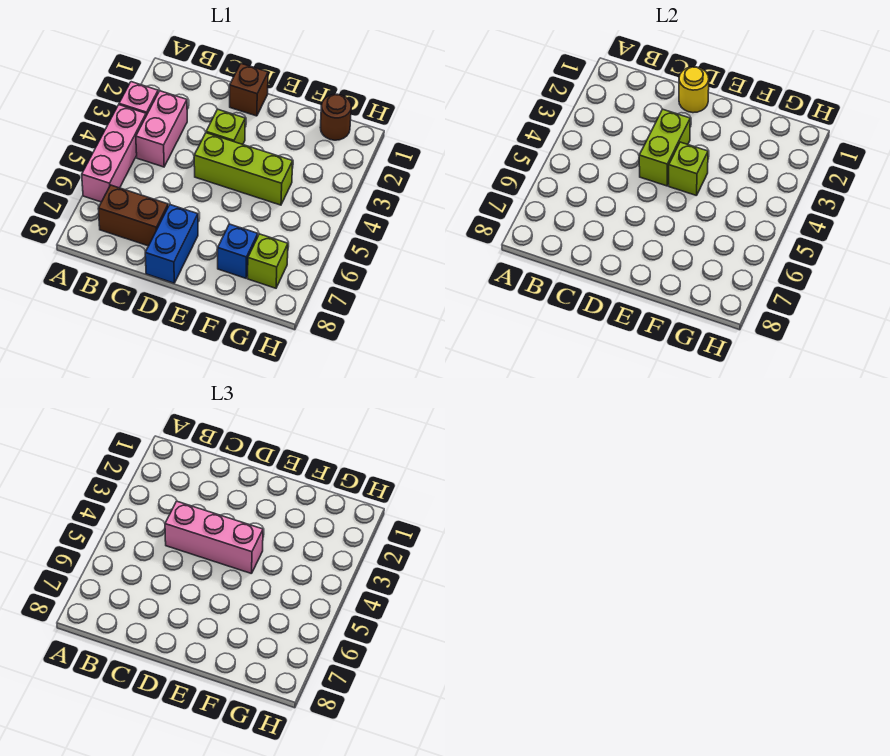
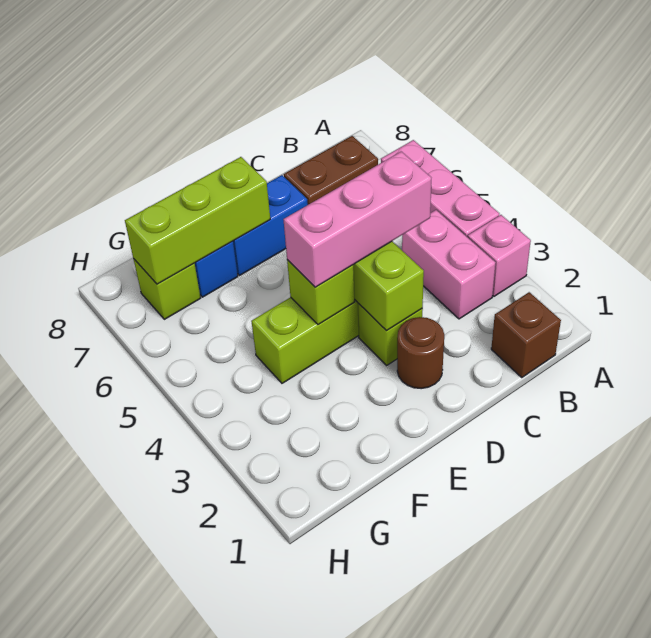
brown brick D1 level 1 -> brown brick B1 level 1
yellow round brick D1 level 2 -> none
blue brick D7:D8 level 1 -> blue brick D7:E7 level 1
none -> lime brick E7:G7 level 2
brown round brick G1 level 1 -> brown round brick D2 level 1

